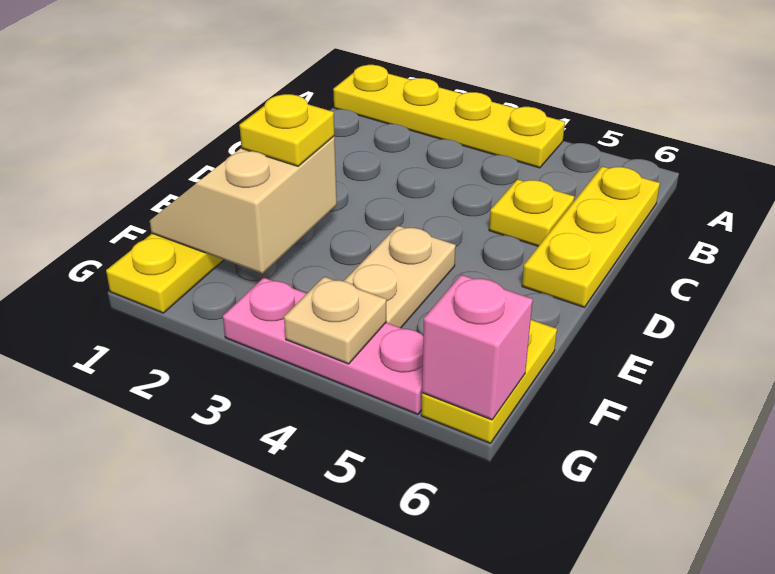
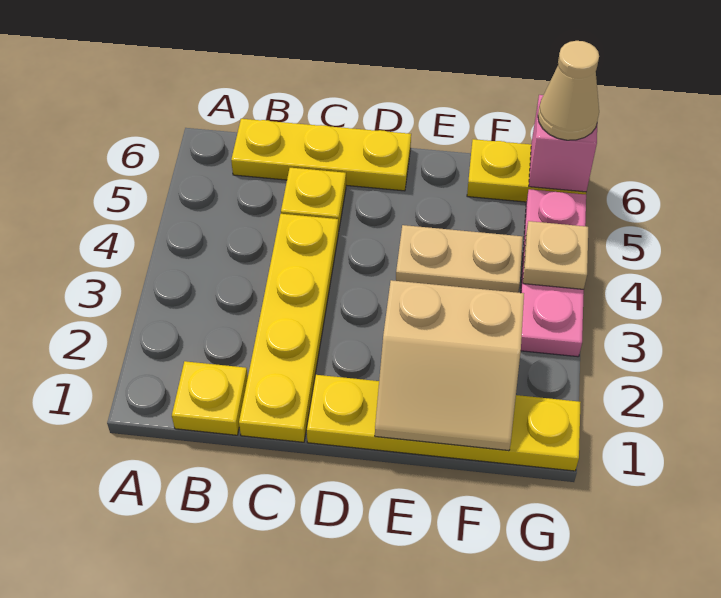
yellow plate A1:A4 level 1 -> yellow plate C1:C4 level 1
yellow plate E2 level 3 -> yellow plate B1 level 1
none -> tan cone G6 level 3

